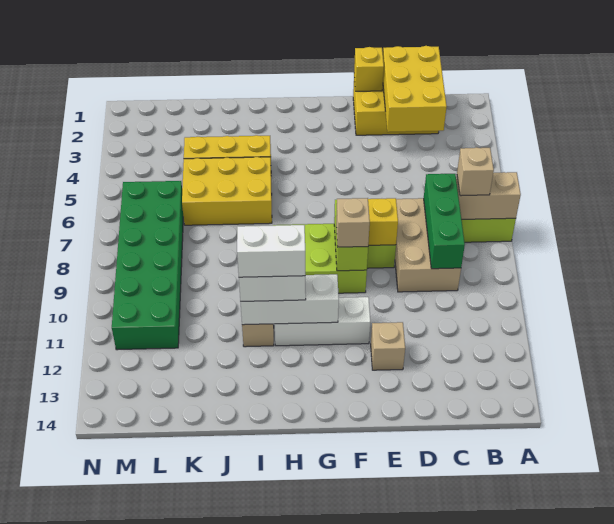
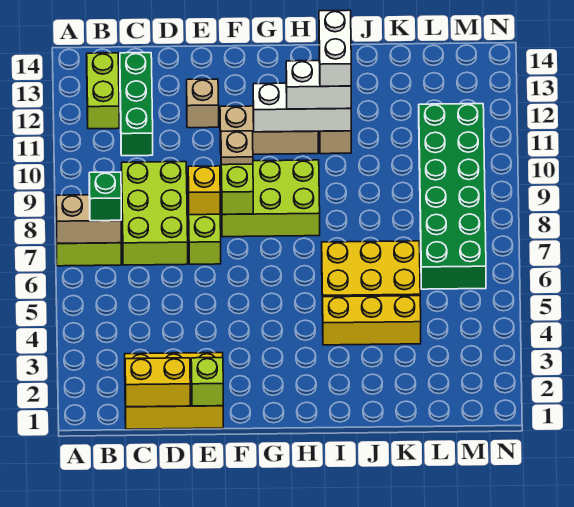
tan brick B7 level 3 -> green brick B7 level 3
none -> lime brick B12:B13 level 1
yellow brick C1:D3 level 2 -> yellow brick C1:D1 level 2
tan brick C7:D9 level 1 -> lime brick C7:D9 level 1
green brick C7:C9 level 2 -> green brick C11:C13 level 1
yellow brick E1 level 2 -> lime brick E1 level 2
tan brick F9 level 3 -> tan plate F9 level 3
white brick F11:H11 level 1 -> tan brick F11:H11 level 1
white brick H11:I11 level 4 -> white brick I11:I12 level 4

